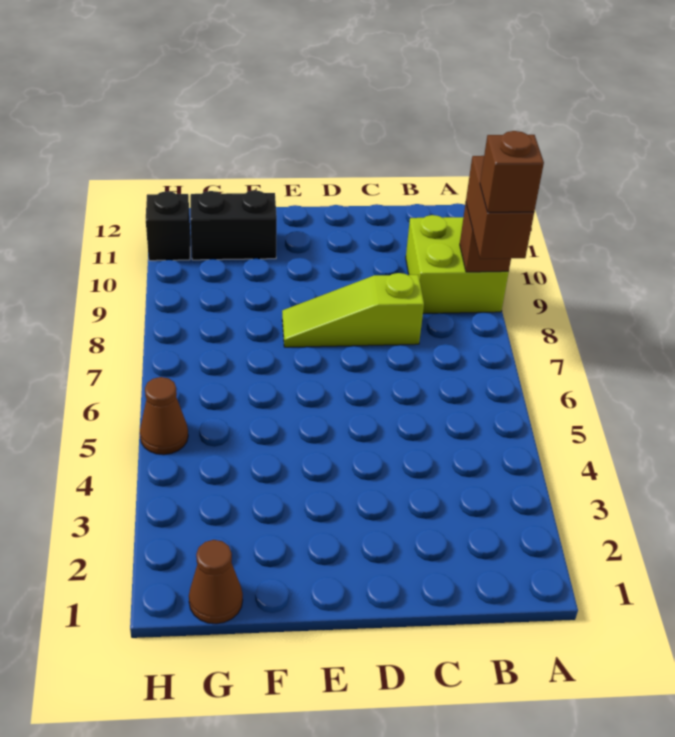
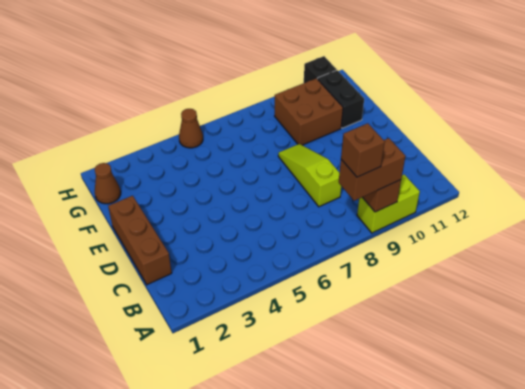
lime brick A9:B10 level 1 -> lime brick A9:A10 level 1
none -> brown brick C1:E1 level 1
none -> brown brick F9:G10 level 1

